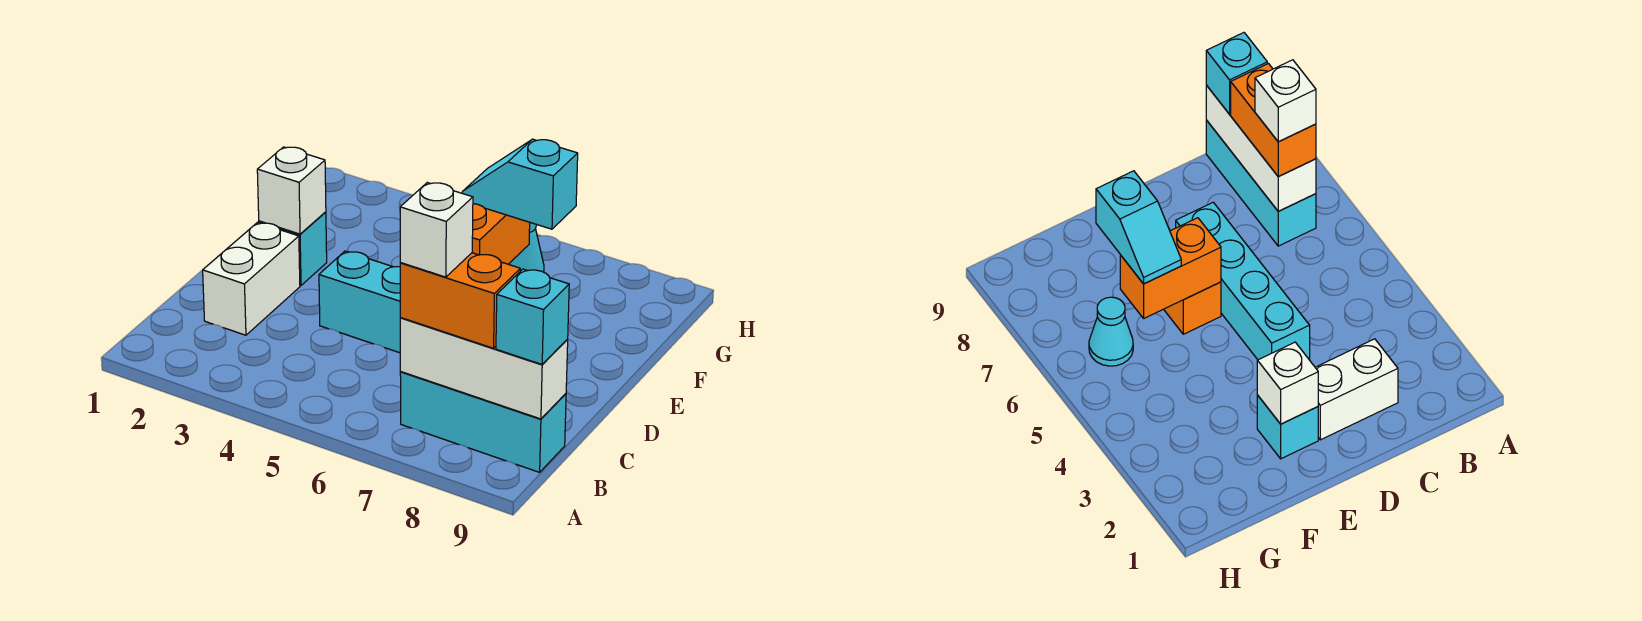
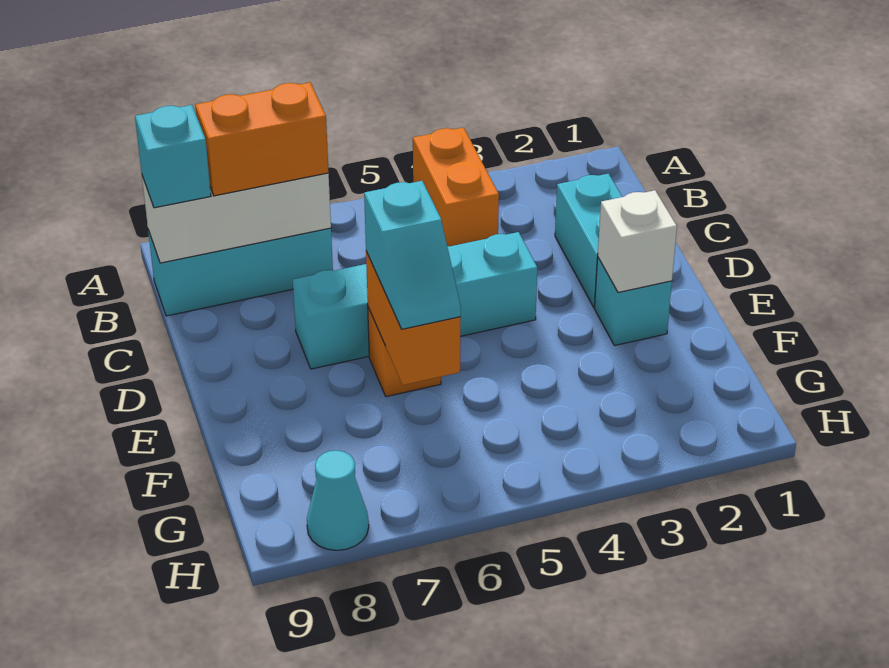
none -> orange brick A4:B4 level 1
white brick B7 level 4 -> none
white brick C2:D2 level 1 -> cyan brick C2:D2 level 1
cyan slope F6:F7 level 3 top 7 -> cyan slope E6:F6 level 3 top E
cyan cone G6 level 1 -> cyan cone H8 level 1

